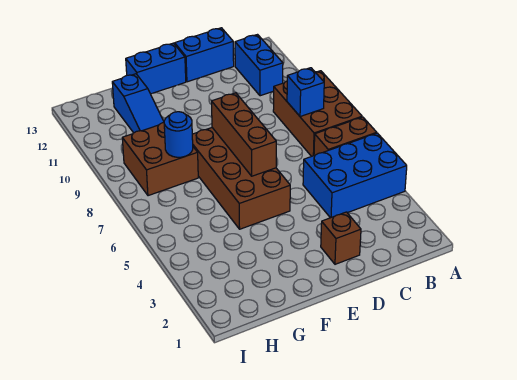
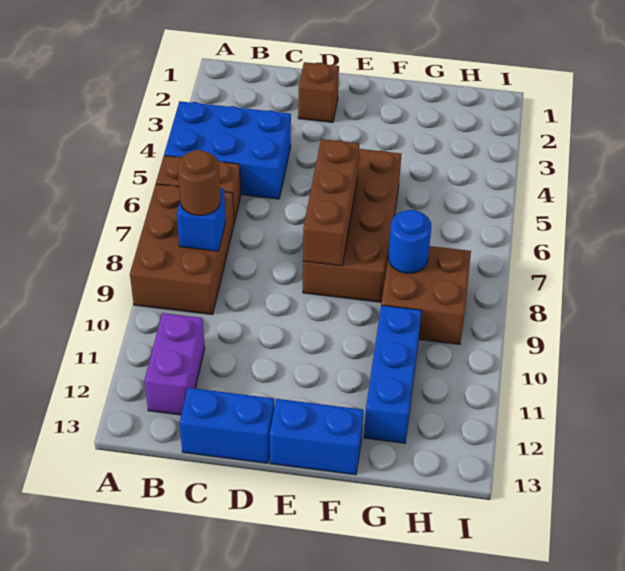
none -> brown round brick B8 level 3
blue brick B11:B12 level 1 -> purple brick B11:B12 level 1
blue slope G10:G12 level 1 top 12 -> blue brick G10:G12 level 1

